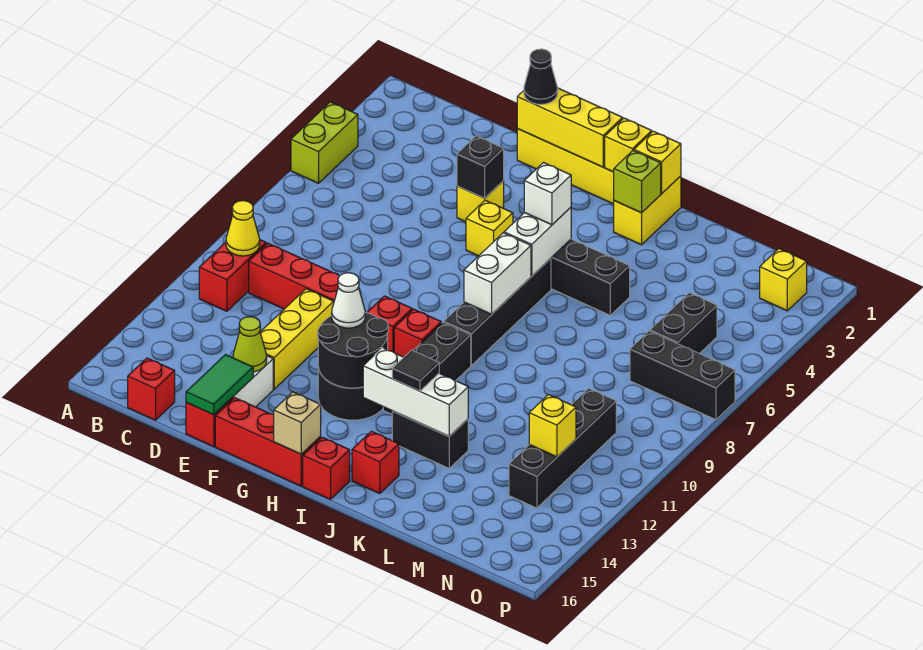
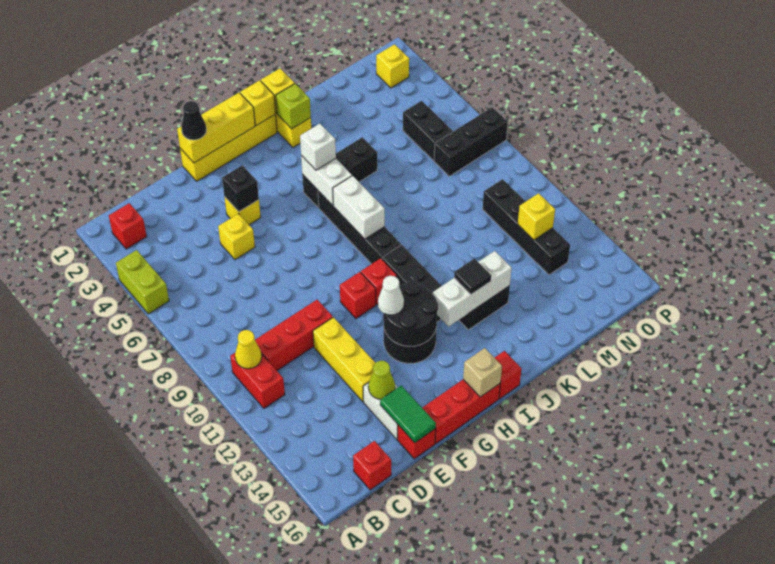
yellow brick G5 level 1 -> yellow brick E5 level 1
red brick J15 level 1 -> red brick B2 level 1

